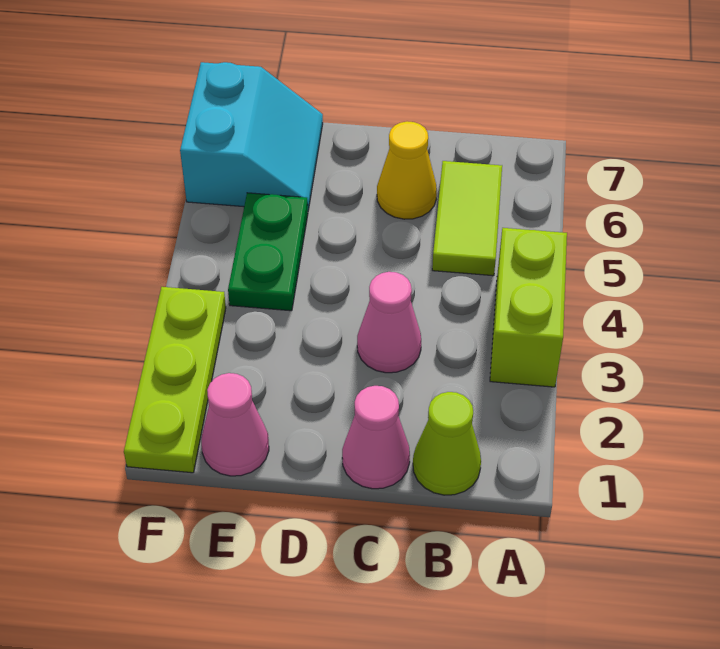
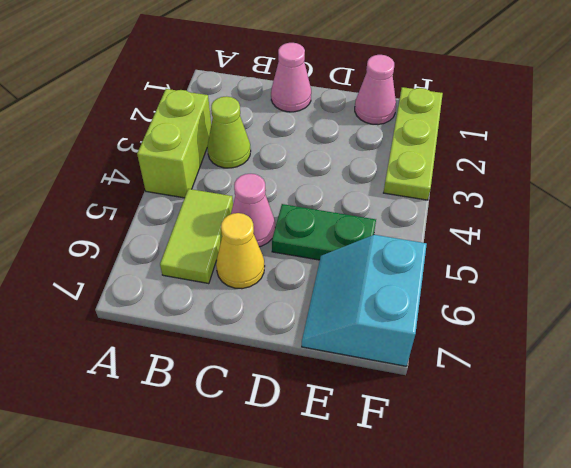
lime cone B1 level 1 -> lime cone B3 level 1
pink cone C3 level 1 -> pink cone C5 level 1
green plate E4:E5 level 1 -> green plate D5:E5 level 1

